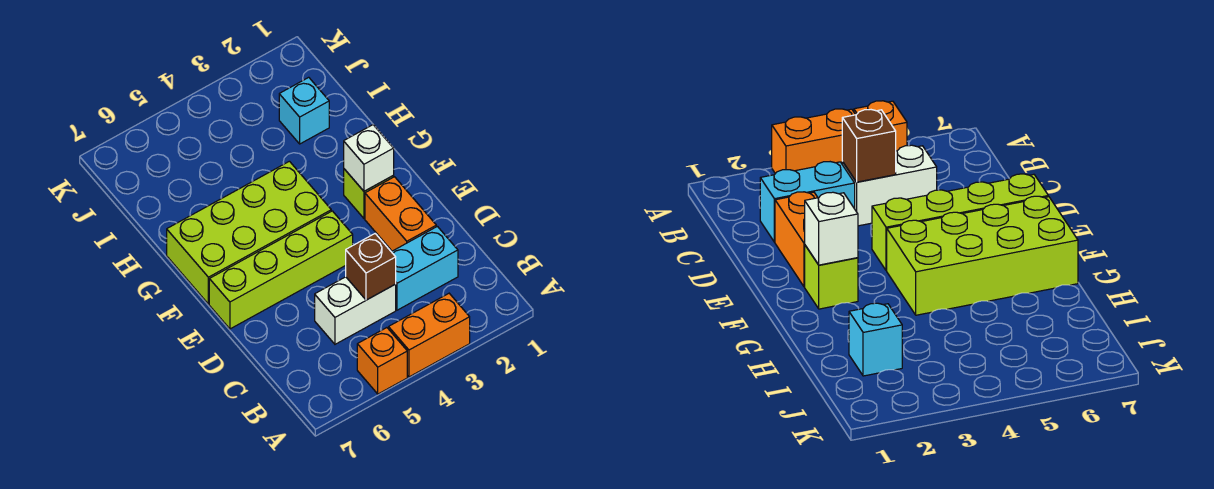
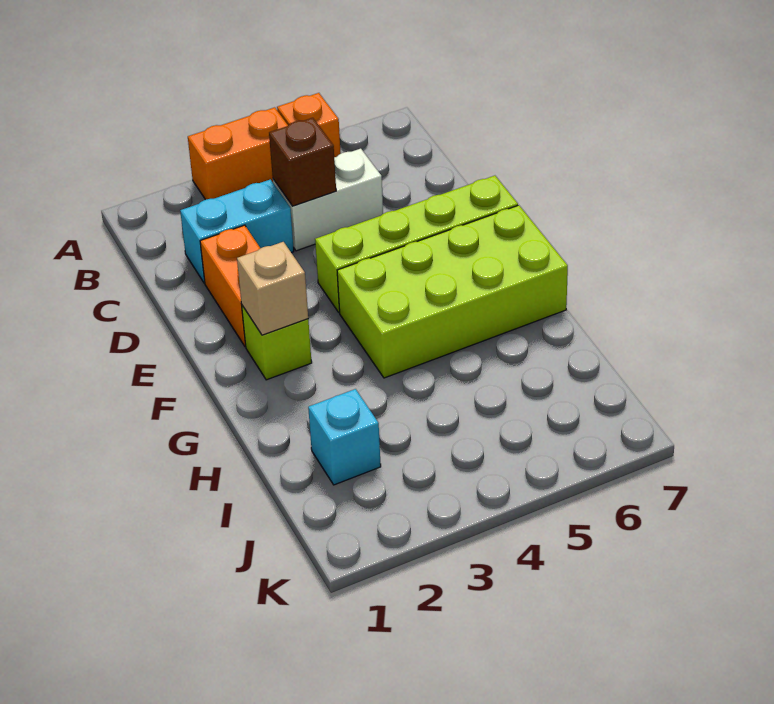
white brick F2 level 2 -> tan brick F2 level 2

